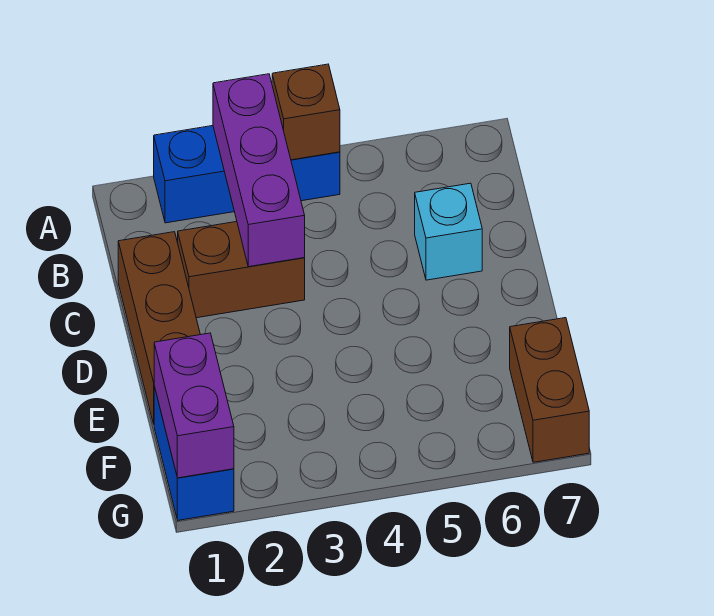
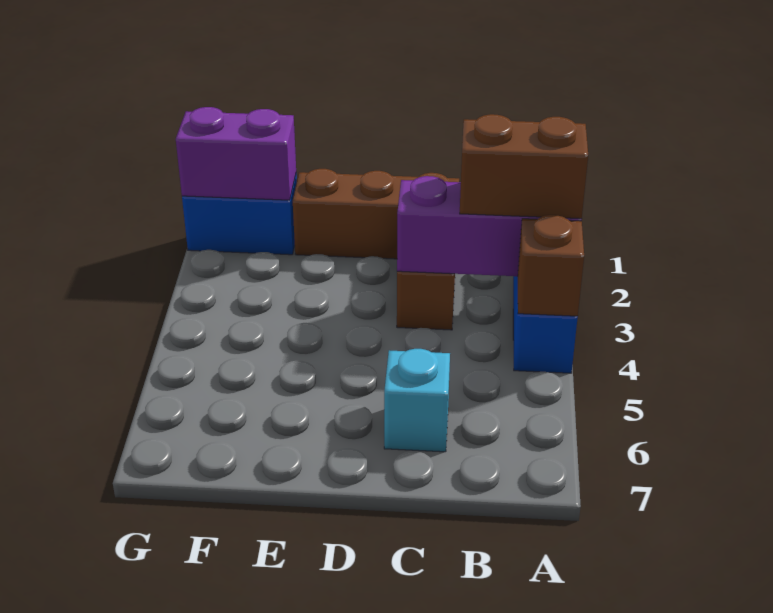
brown brick F7:G7 level 1 -> brown brick A3:B3 level 3

